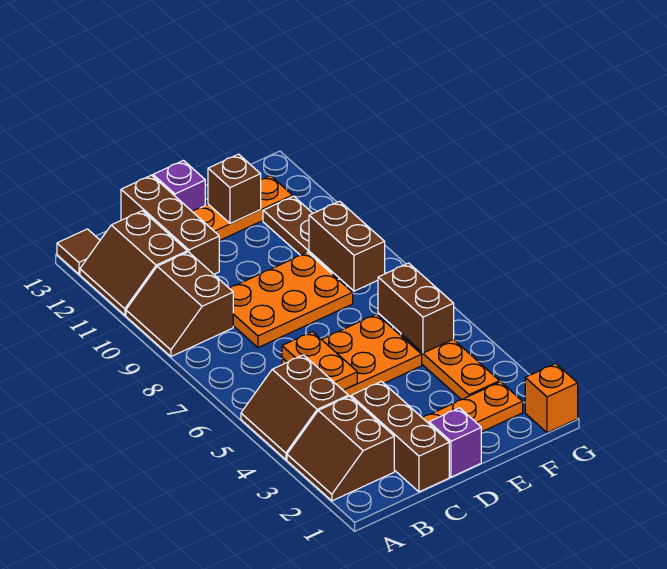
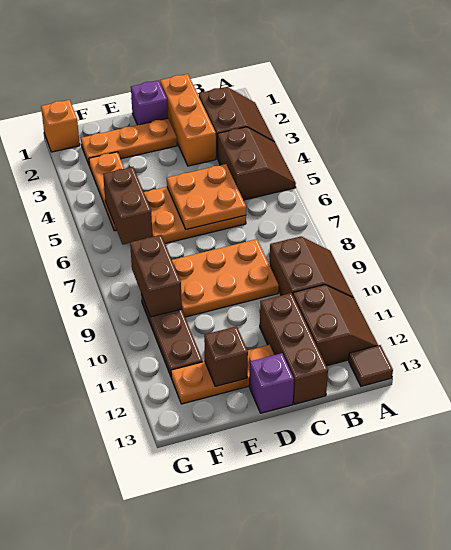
brown brick C1:C3 level 1 -> orange brick C1:C3 level 1
orange plate C5:C6 level 2 -> orange plate C5:D6 level 2

